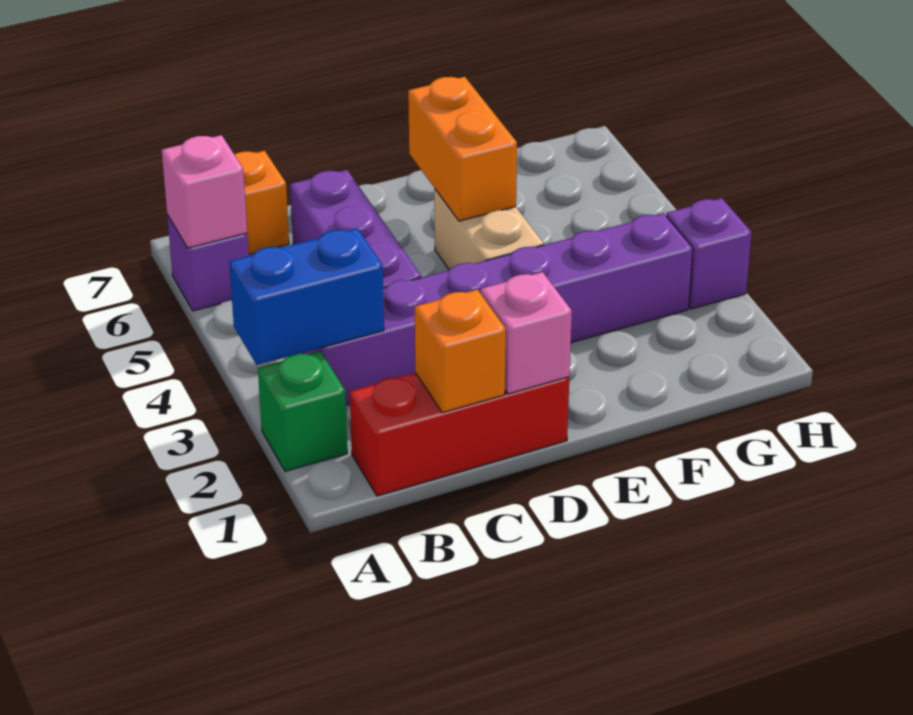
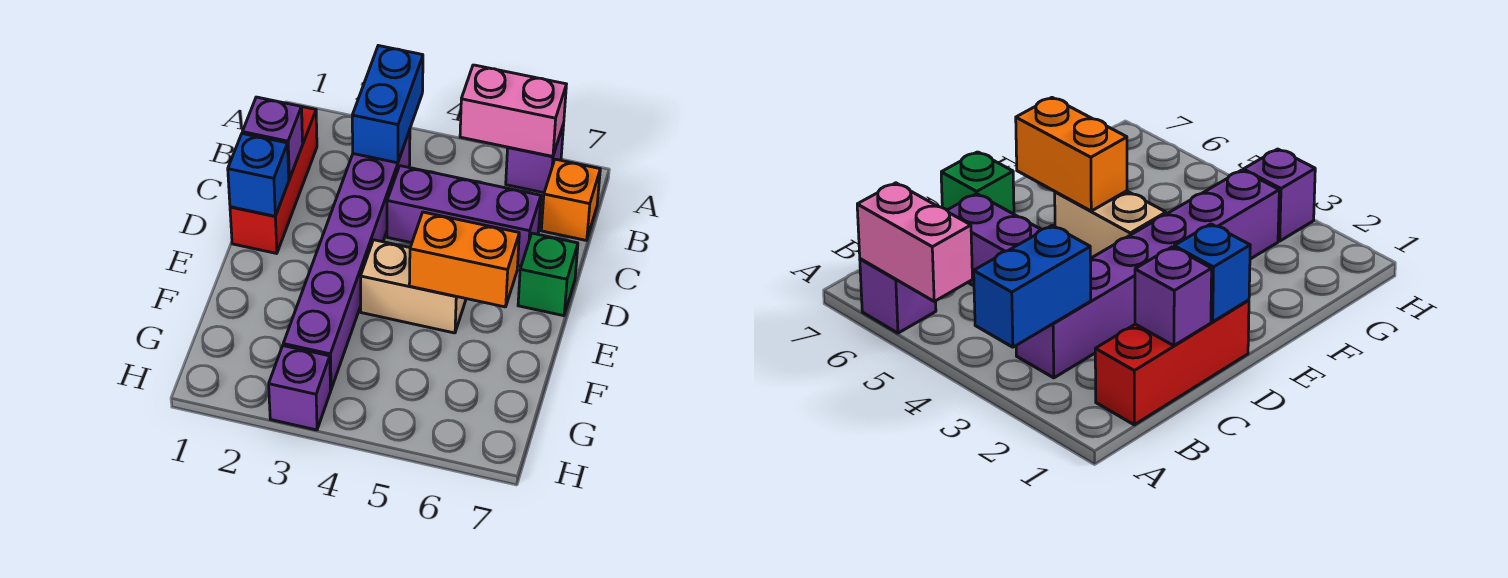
green brick A2 level 1 -> green brick D7 level 1
pink brick A6 level 2 -> pink brick A5:A6 level 2
orange brick C1 level 2 -> purple brick C1 level 2
pink brick D1 level 2 -> blue brick D1 level 2

